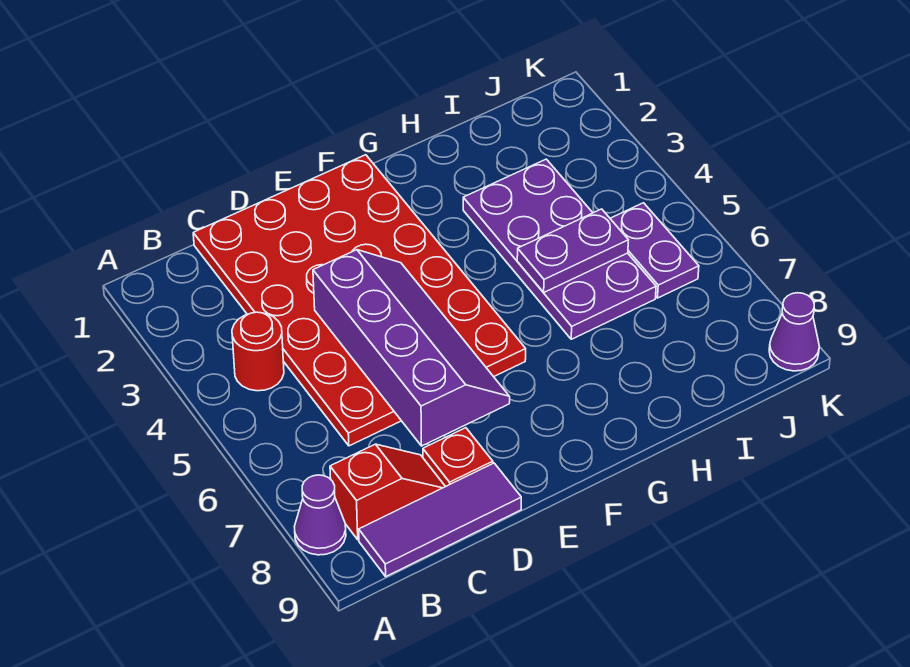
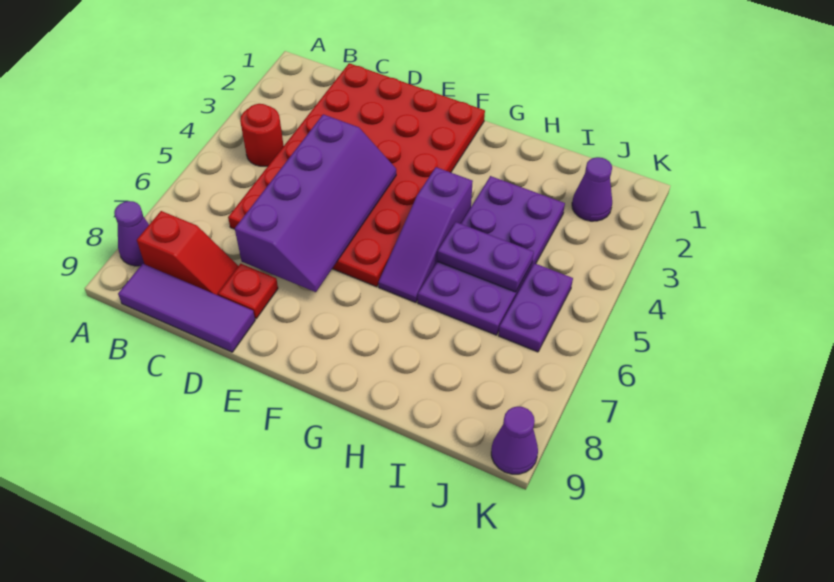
none -> purple slope G4:G6 level 1 top 4
none -> purple cone J2 level 1

